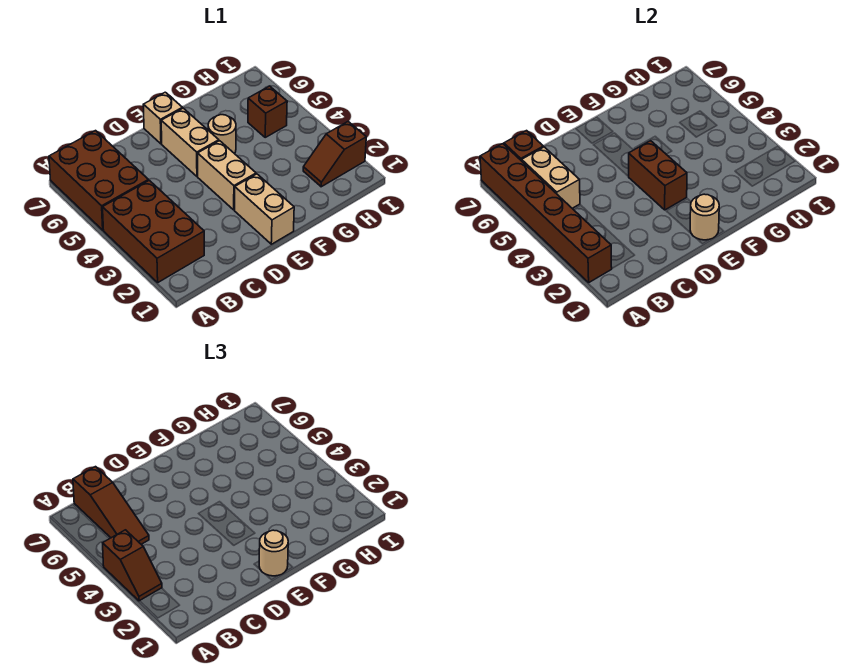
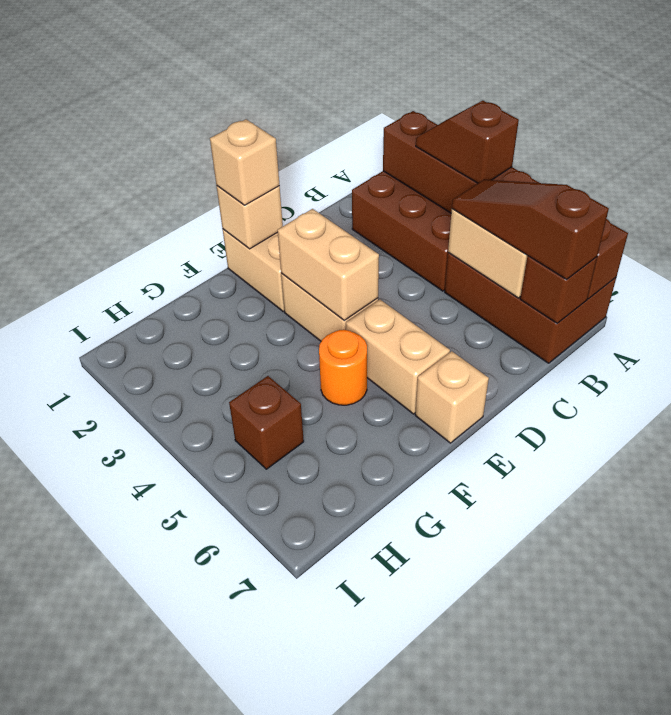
tan round brick E1 level 2 -> tan brick E1 level 2
tan round brick E1 level 3 -> tan brick E1 level 3
brown brick E3:E4 level 2 -> tan brick E3:E4 level 2
tan round brick F5 level 1 -> orange round brick F5 level 1
brown slope H2:I2 level 1 top I -> none

